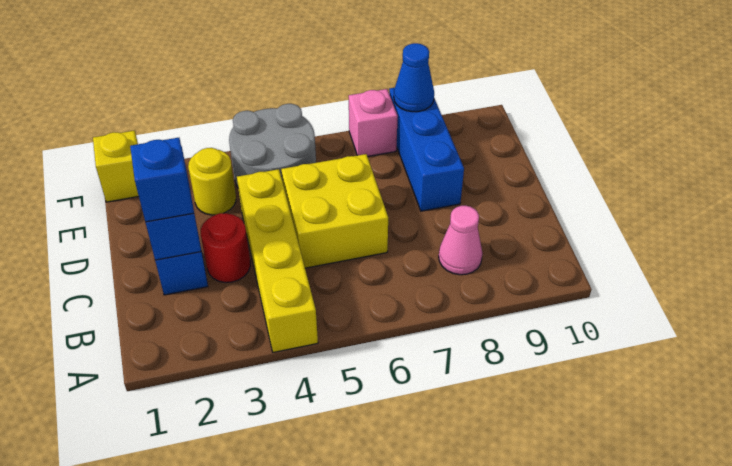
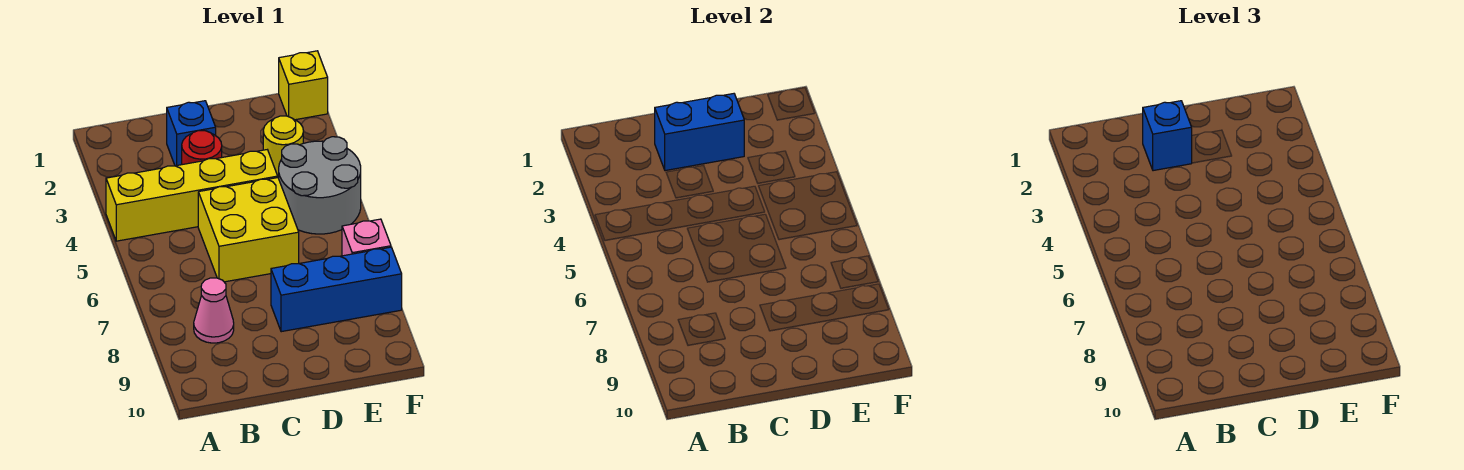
blue cone F8 level 2 -> none

